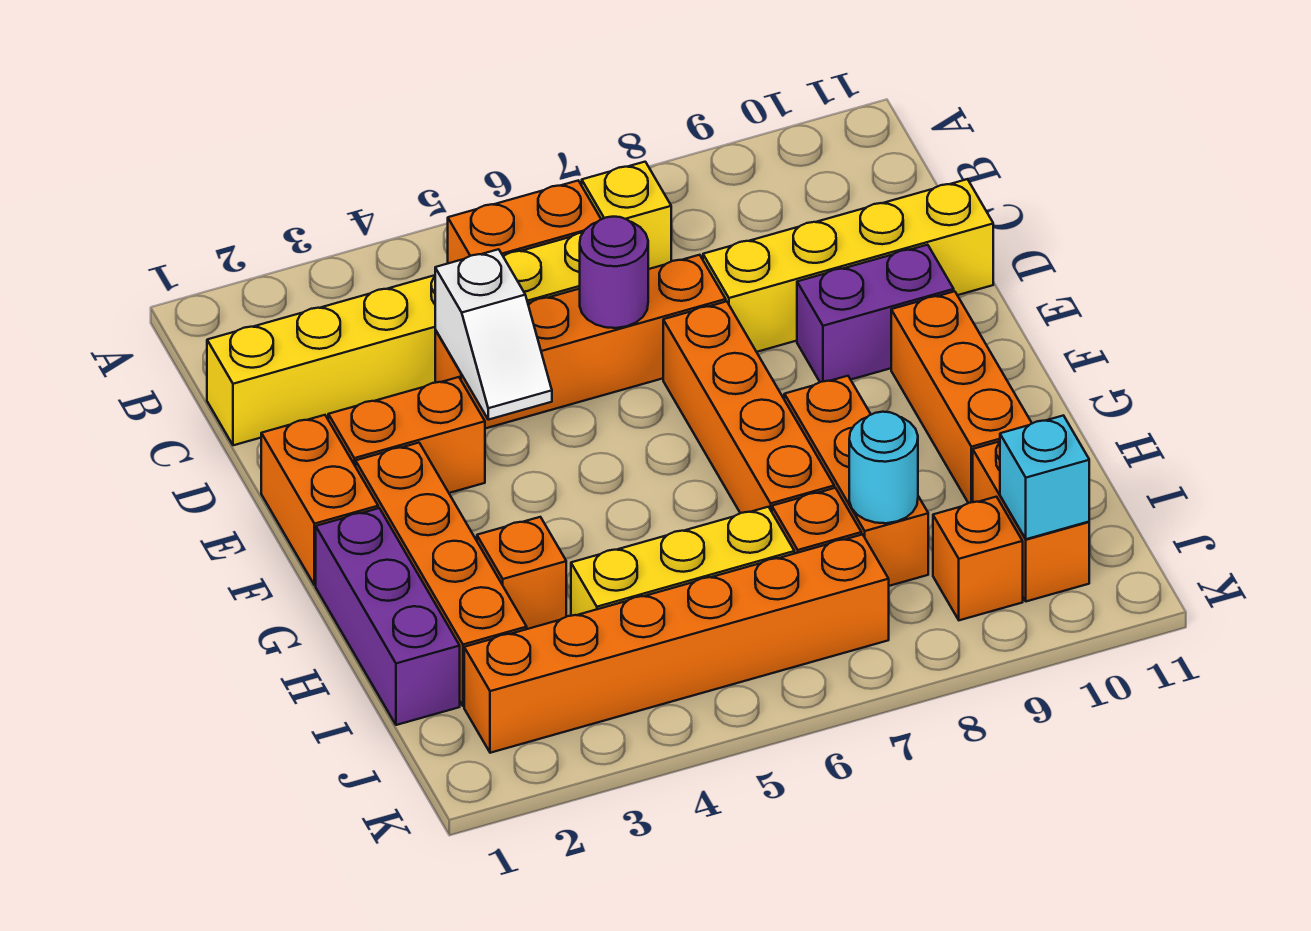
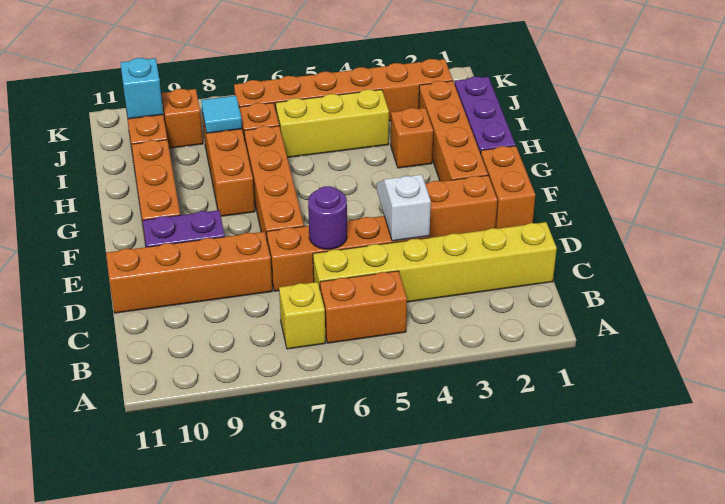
yellow brick D8:D11 level 1 -> orange brick D8:D11 level 1
cyan round brick I8 level 2 -> cyan tile I8 level 2

